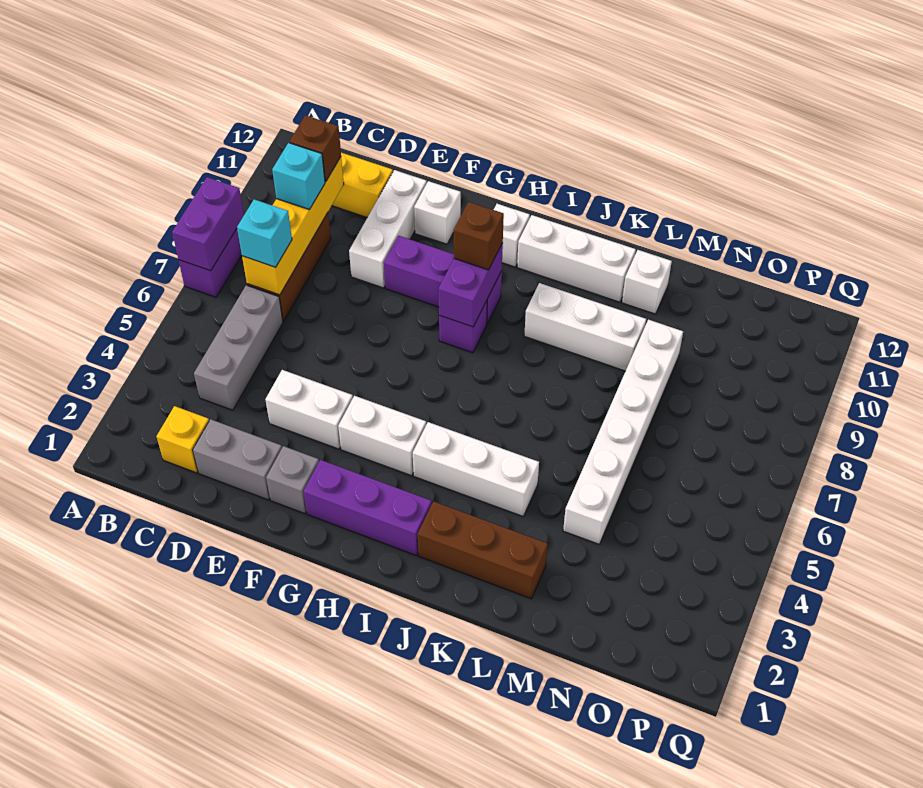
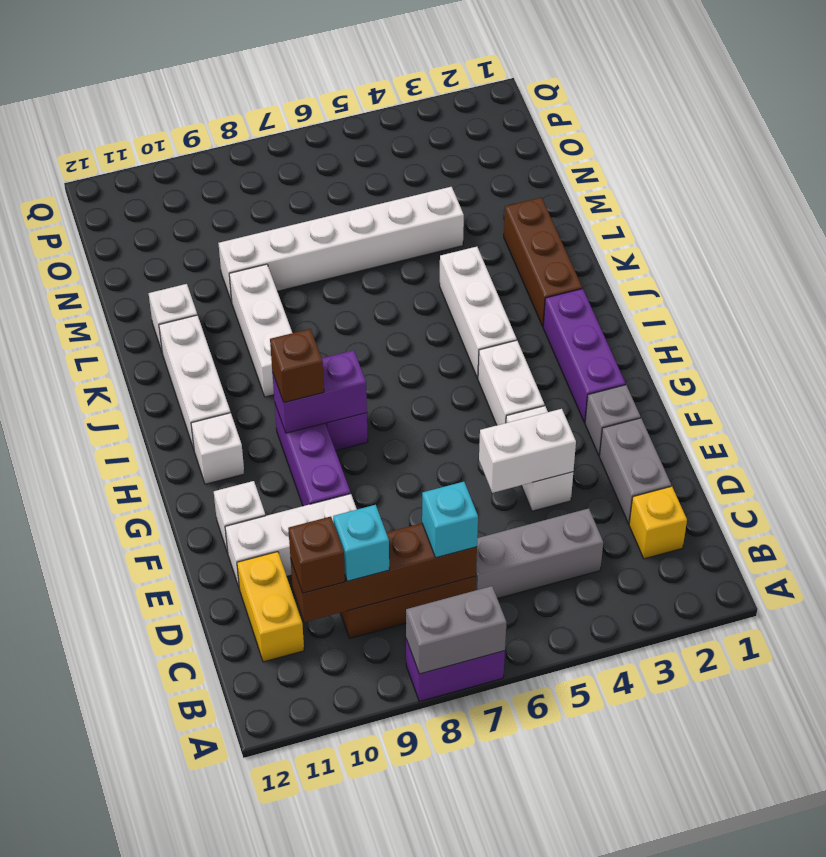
purple brick A7:A8 level 2 -> grey brick A7:A8 level 2
yellow brick C7:C10 level 2 -> brown brick C7:C10 level 2
none -> white brick E4:E5 level 2

